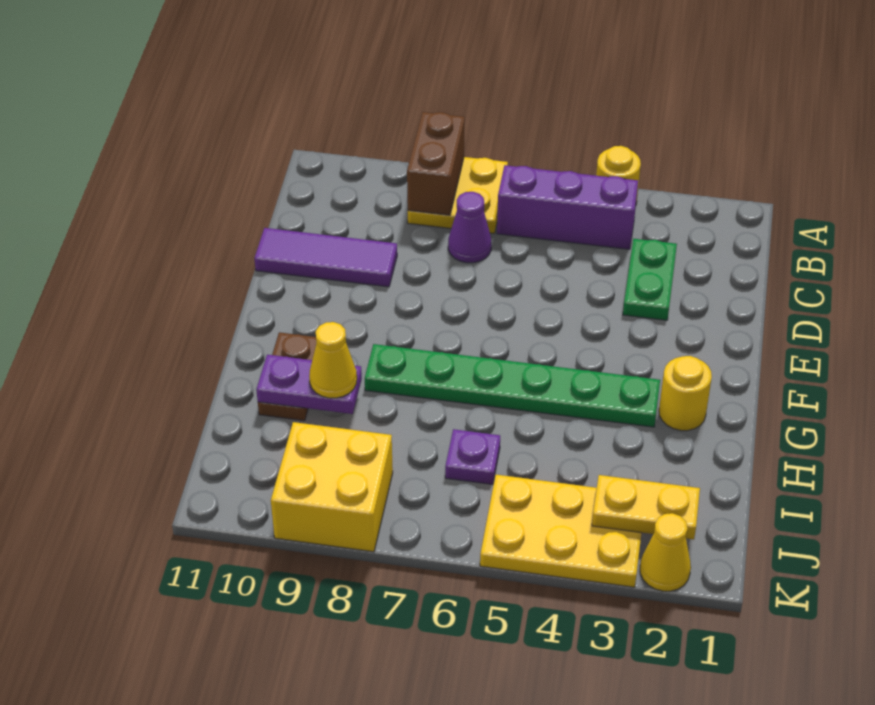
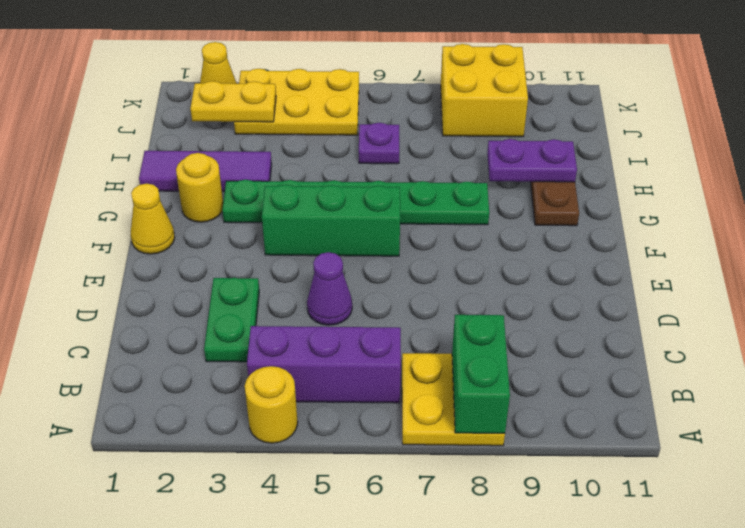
brown brick A8:B8 level 2 -> green brick A8:B8 level 2
purple cone C7 level 1 -> purple cone D5 level 1
purple tile D9:D11 level 1 -> purple tile H1:H3 level 1
none -> green brick F4:F6 level 1
yellow cone H9 level 3 -> yellow cone F1 level 1

